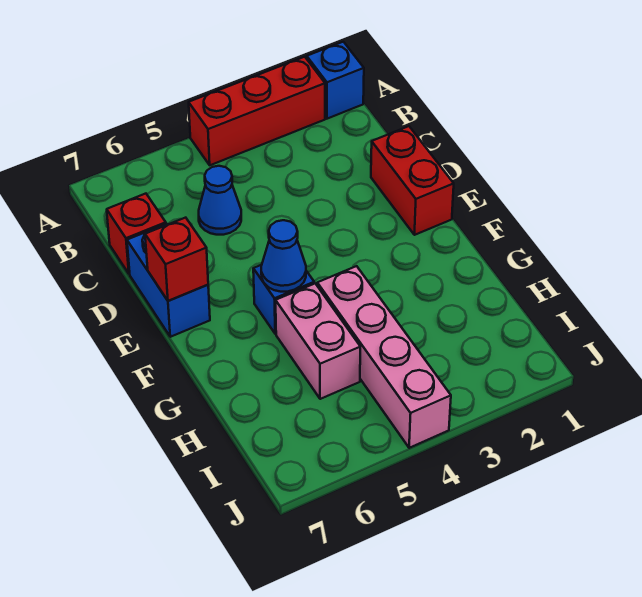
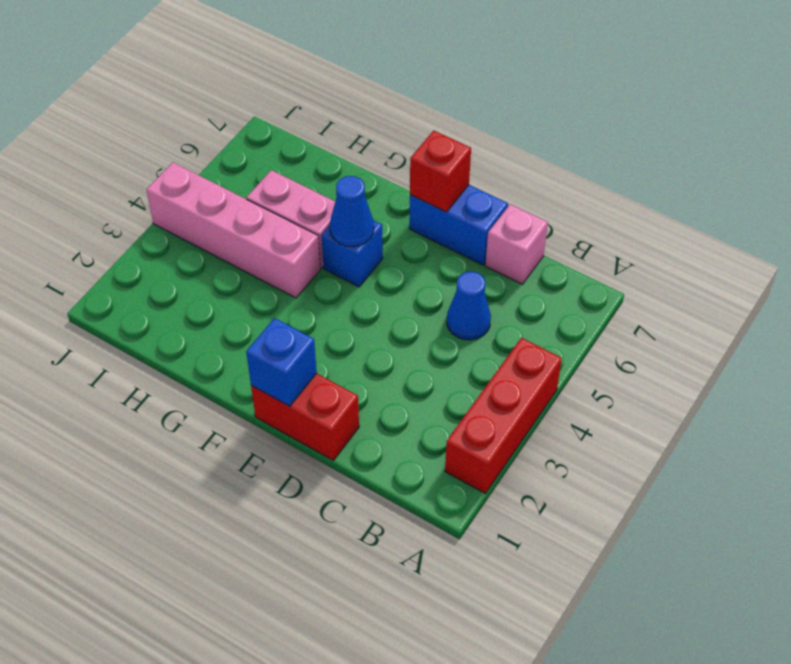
blue brick A1 level 1 -> blue brick E1 level 2
red brick C7 level 1 -> pink brick C7 level 1

